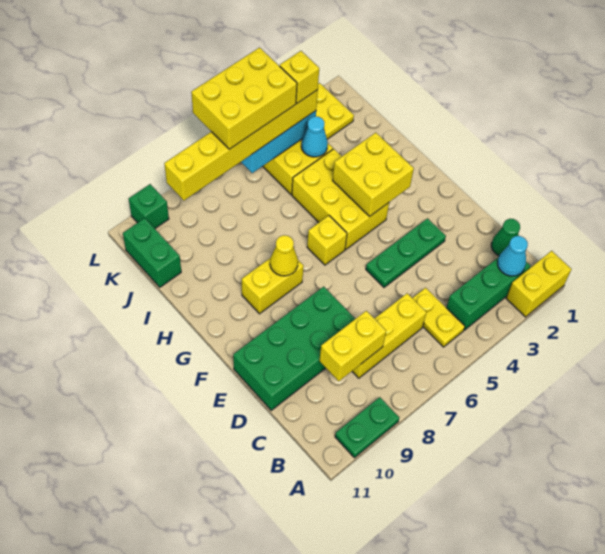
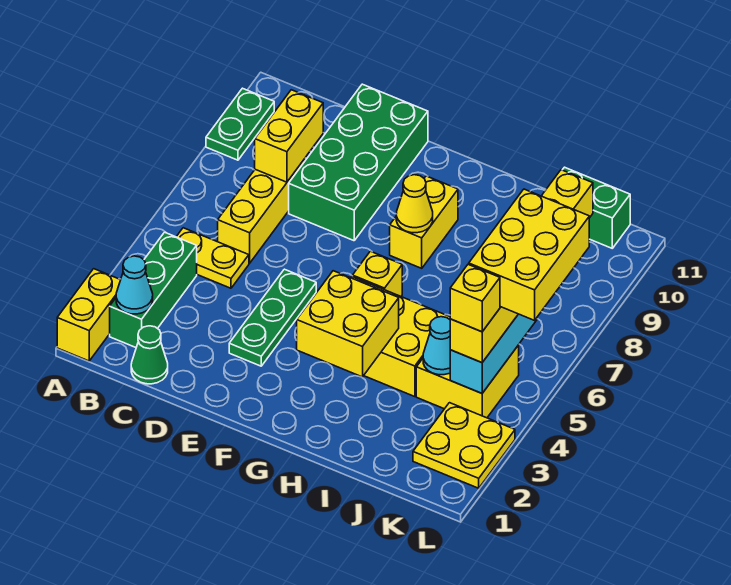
green brick L10 level 1 -> none

